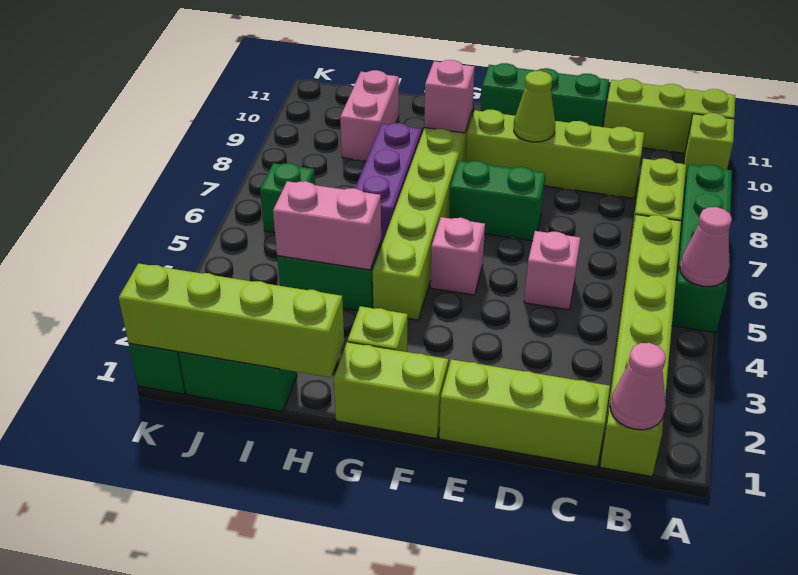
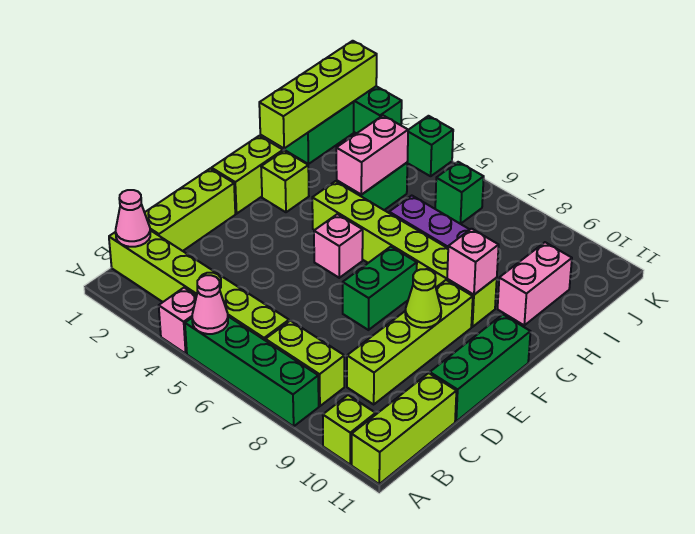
pink brick D5 level 1 -> pink brick A4 level 1
pink brick I9:I10 level 1 -> pink brick H10:I10 level 1
none -> green brick K4 level 1

